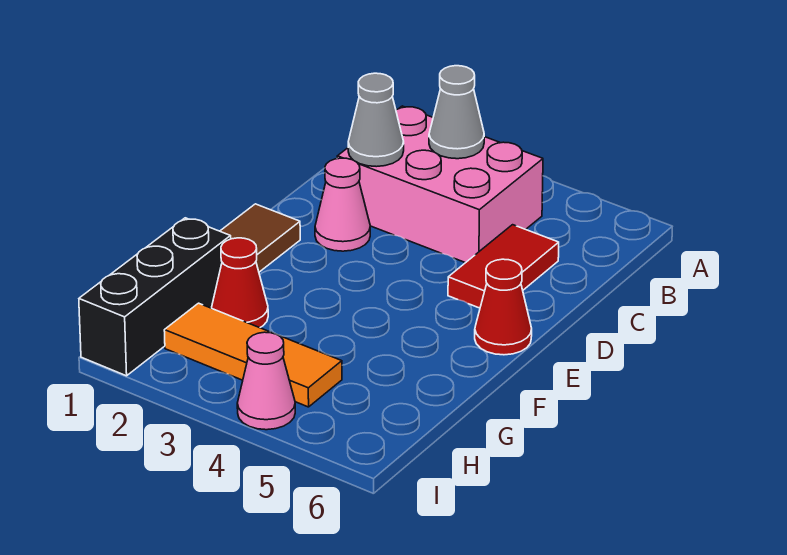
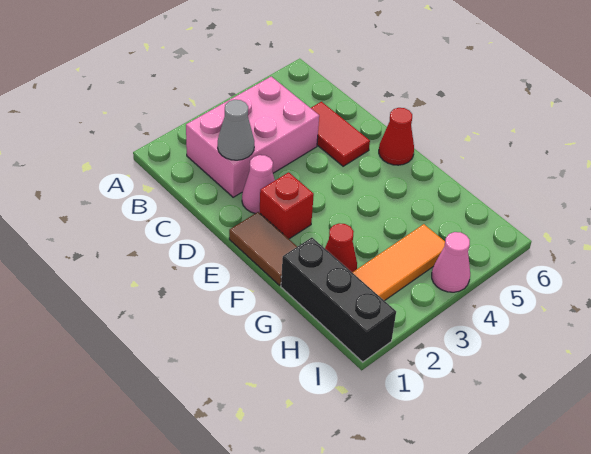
grey cone B3 level 2 -> none
none -> red brick E2 level 1

